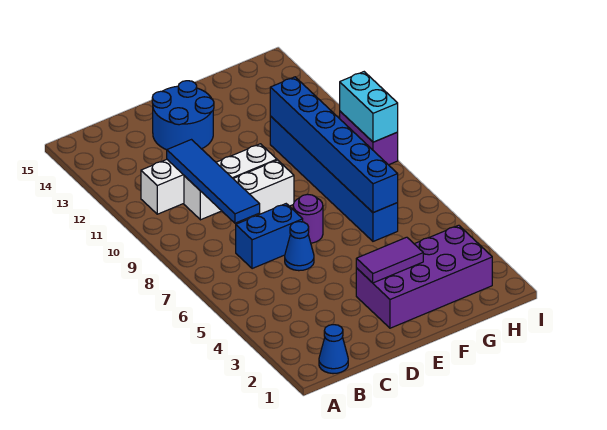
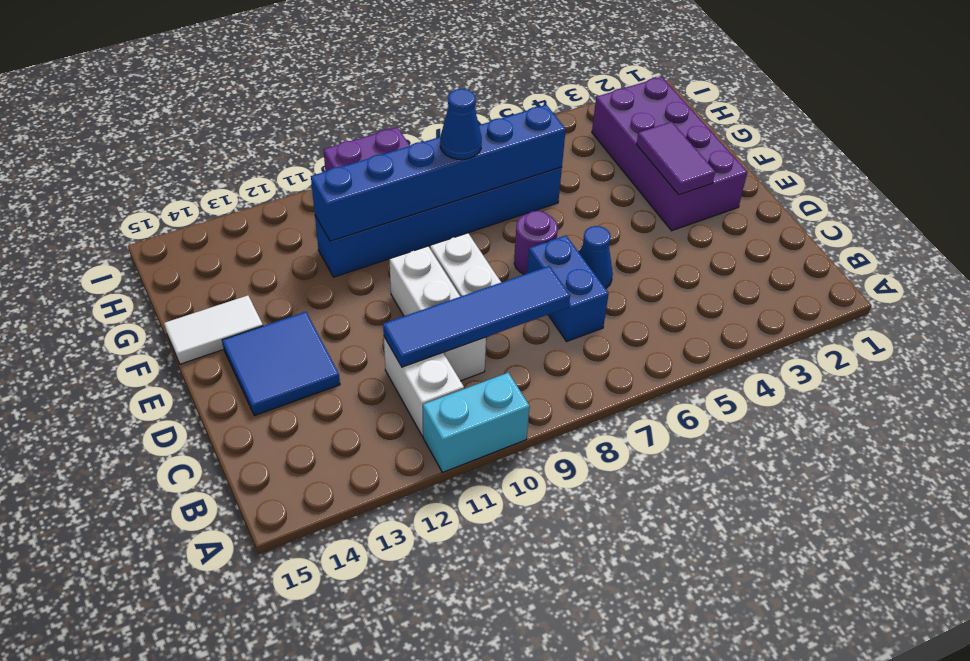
blue cone B1 level 1 -> blue cone G8 level 3
blue round brick D13:E14 level 1 -> blue tile D13:E14 level 1
none -> white tile F14:F15 level 1
cyan brick I9:I10 level 2 -> cyan brick A10:A11 level 1

